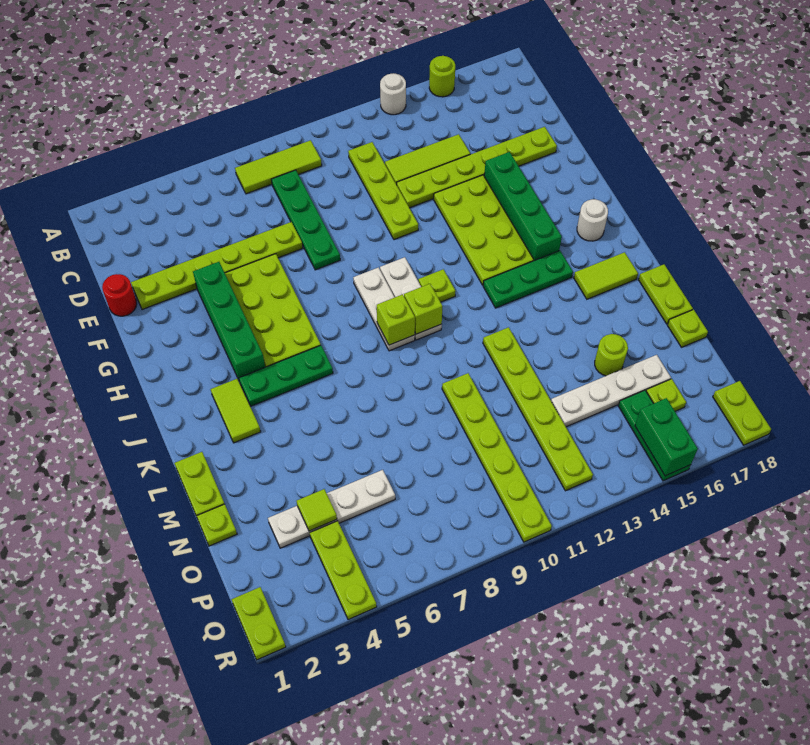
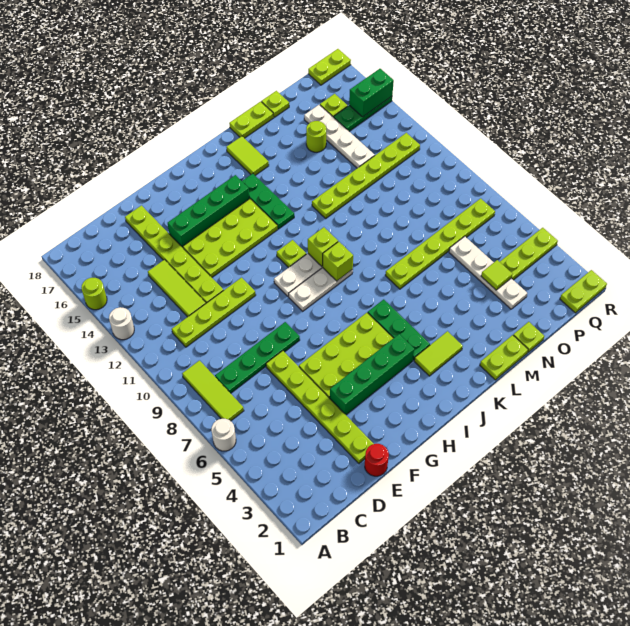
white round brick I17 level 1 -> white round brick A6 level 1
lime plate M10:R10 level 1 -> lime plate L7:Q7 level 1

